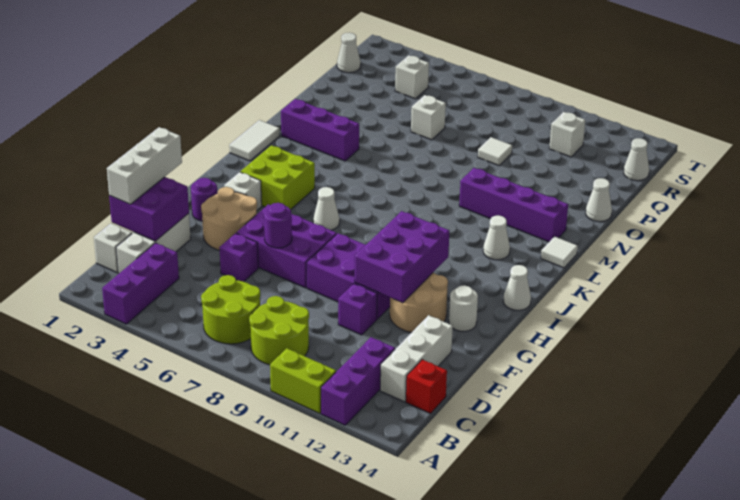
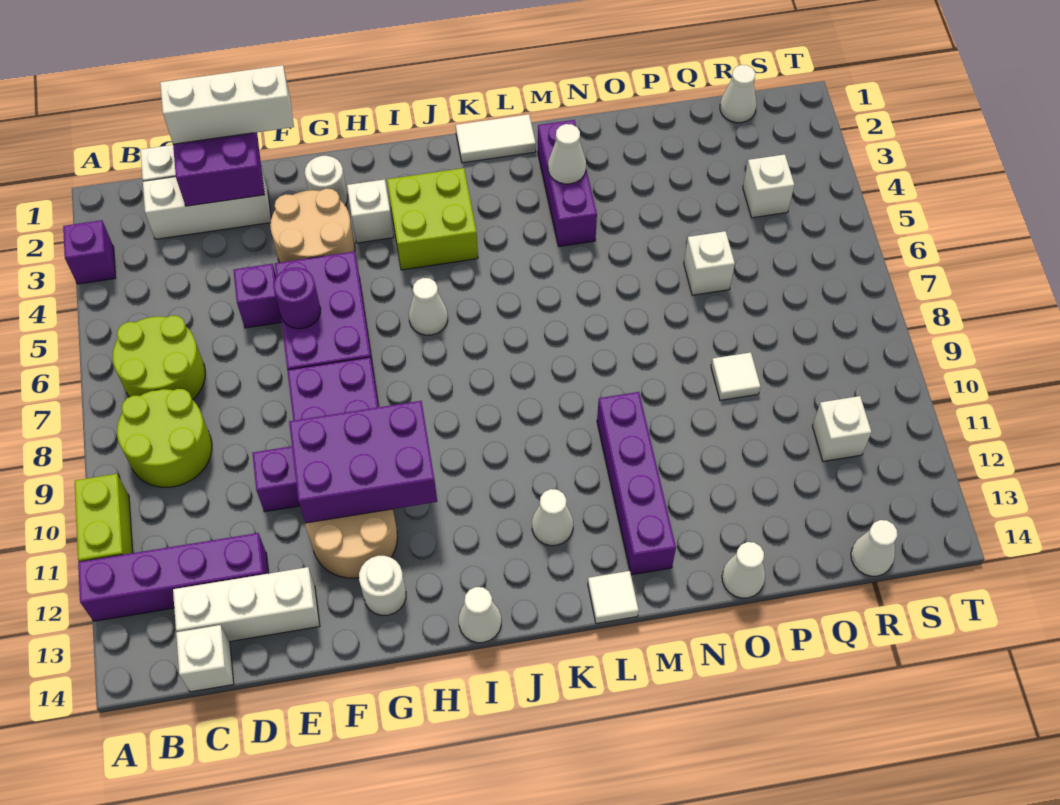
purple brick A3:C3 level 1 -> purple brick A3 level 1
purple brick A12:C12 level 1 -> purple brick A12:D12 level 1
red brick C14 level 1 -> white brick C14 level 1
purple round brick G2 level 1 -> white round brick G2 level 1
none -> white cone M3 level 2

